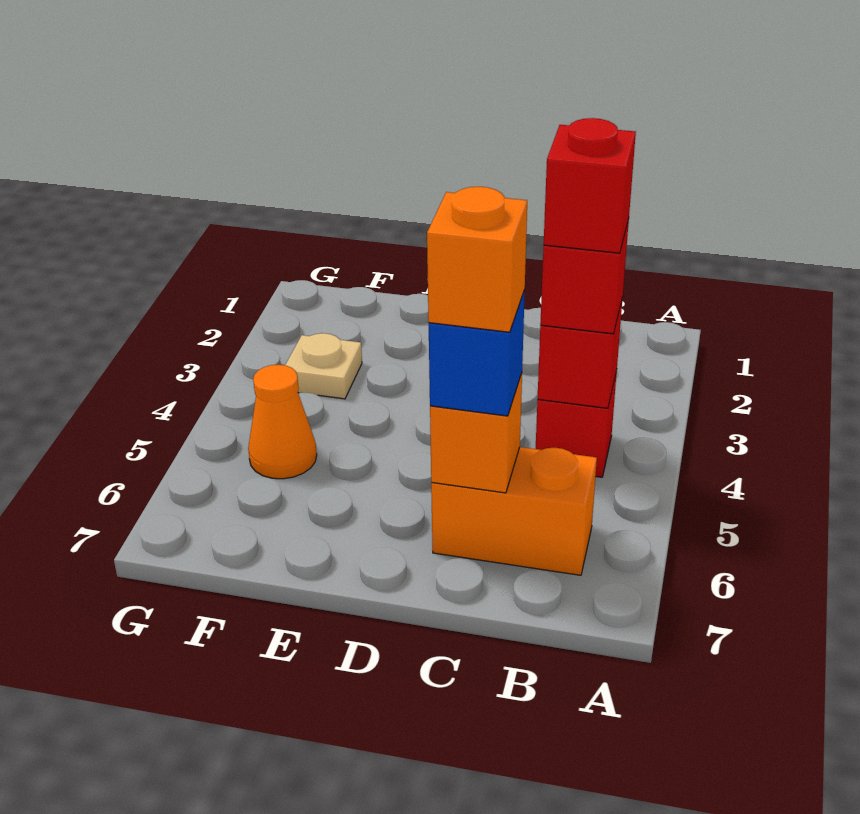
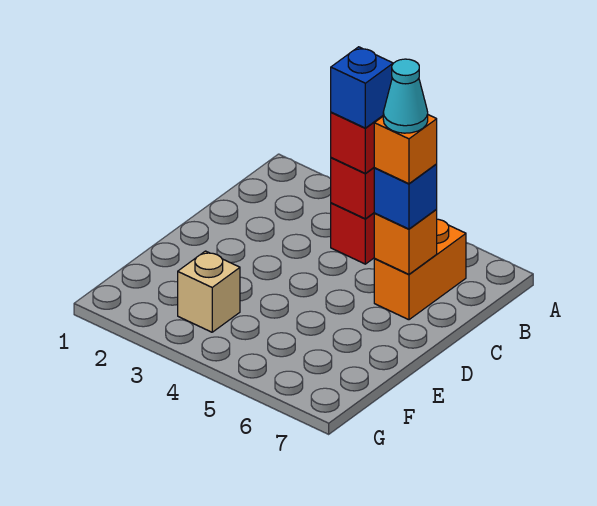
red brick B4 level 4 -> blue brick B4 level 4
none -> cyan cone C6 level 5
tan plate F3 level 1 -> tan brick F3 level 1
orange cone F5 level 1 -> none

